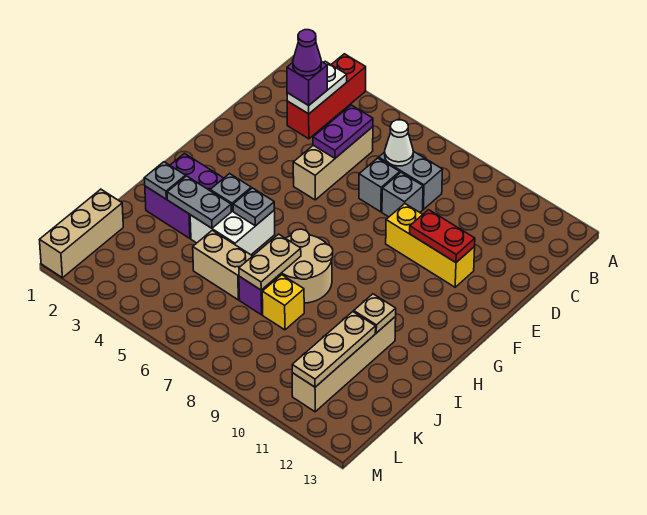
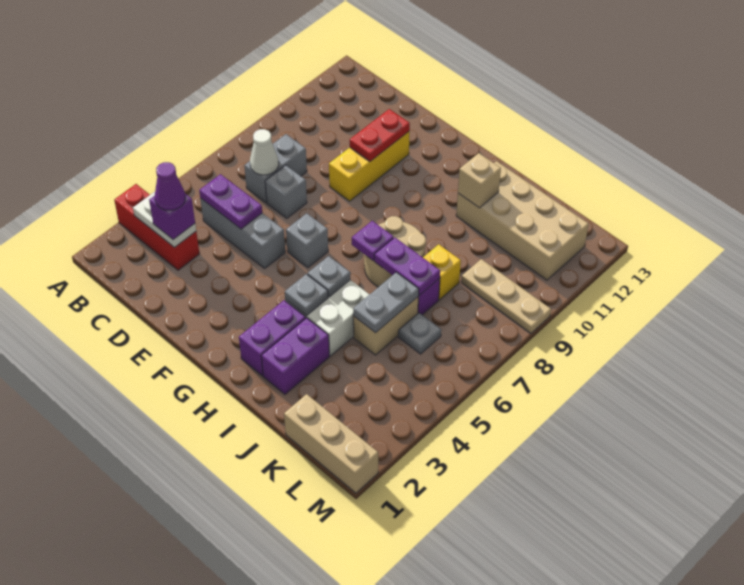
tan brick C5:E5 level 1 -> grey brick C5:E5 level 1
grey brick D8 level 1 -> grey brick F6 level 1
none -> purple plate H7 level 2
grey plate I2 level 2 -> grey plate K6 level 1
grey plate I3:I4 level 2 -> grey plate J5:J6 level 2
tan plate I7:J7 level 2 -> purple plate I7:J7 level 2
tan brick I11:L11 level 1 -> tan brick I11:L12 level 1
tan plate I11 level 2 -> tan brick I11 level 2
tan plate J11:L11 level 2 -> tan plate K9:M9 level 1

